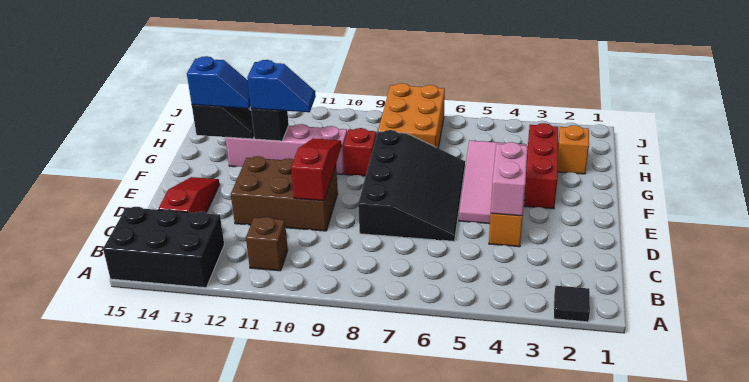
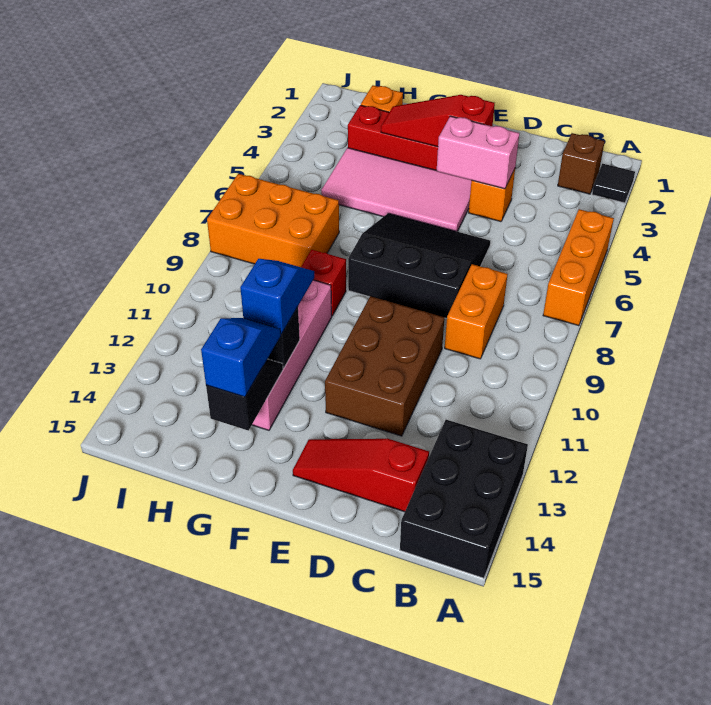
none -> orange brick A5:A7 level 1
brown brick B11 level 1 -> brown brick B2 level 1
none -> orange brick C8:C9 level 1
black slope D6:G8 level 1 top 8 -> black slope D6:F8 level 1 top 8
red slope D10:F10 level 2 top D -> red slope E3:G3 level 2 top E

